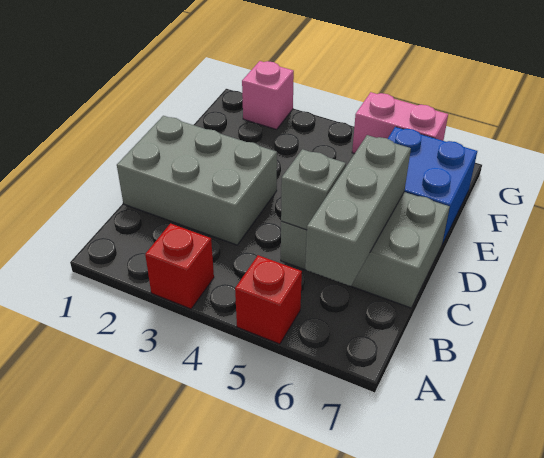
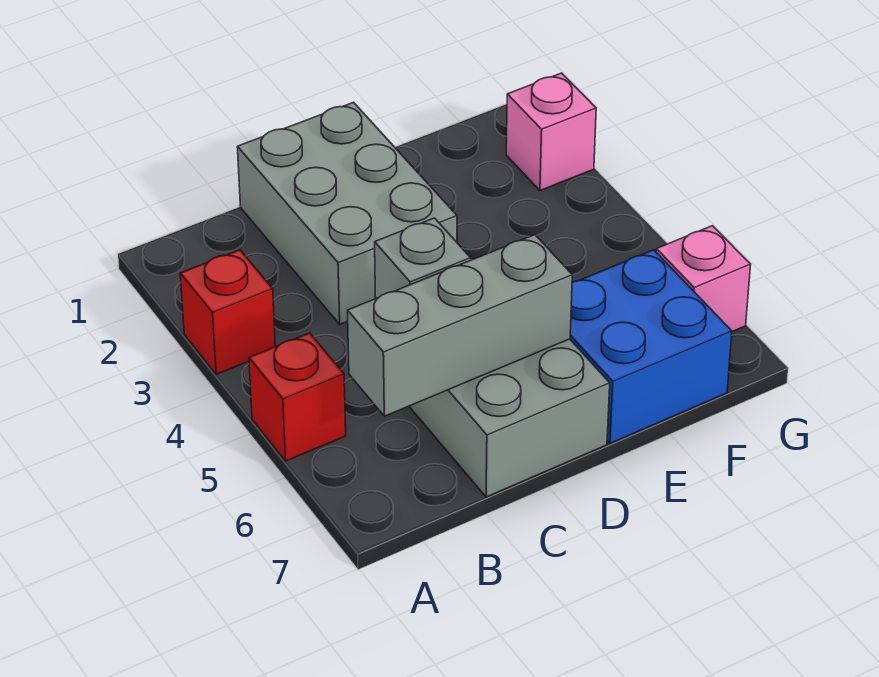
pink brick G5:G6 level 1 -> pink brick G6 level 1

